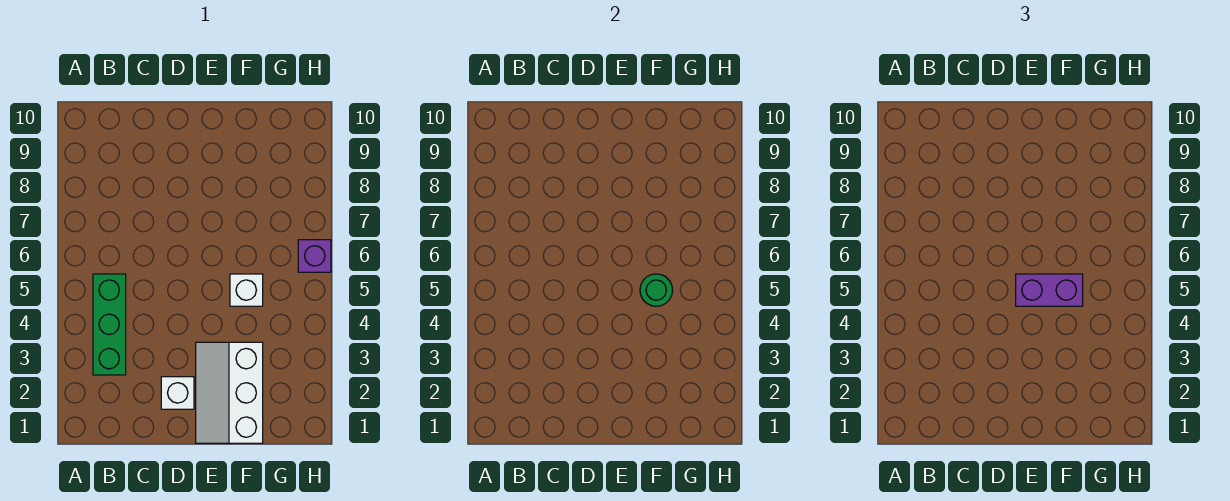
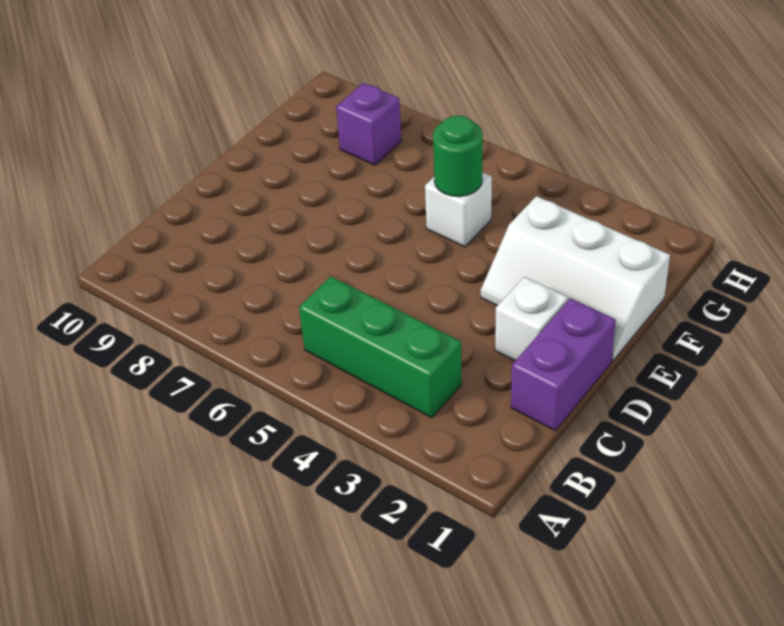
purple brick E5:F5 level 3 -> purple brick C1:D1 level 1
purple brick H6 level 1 -> purple brick G8 level 1

